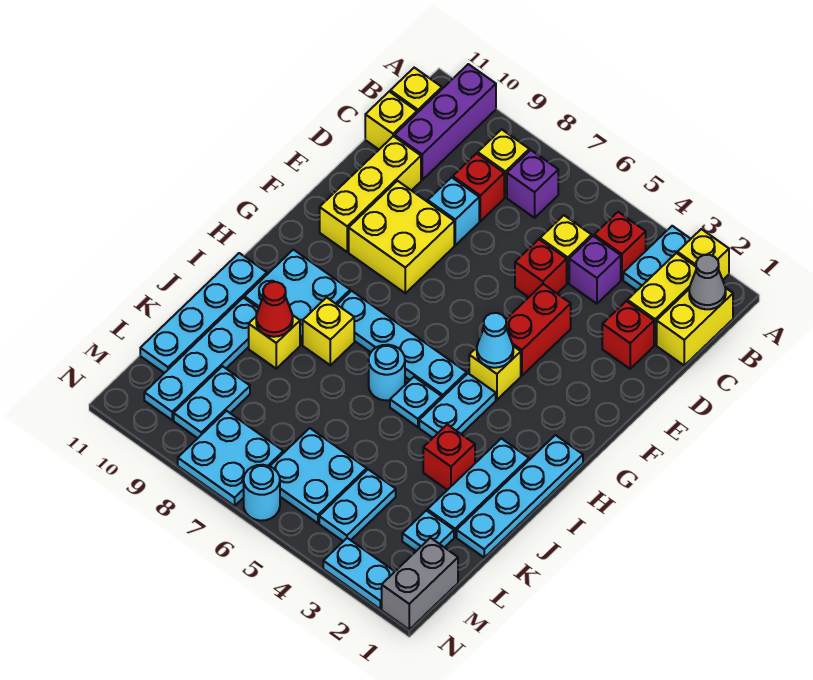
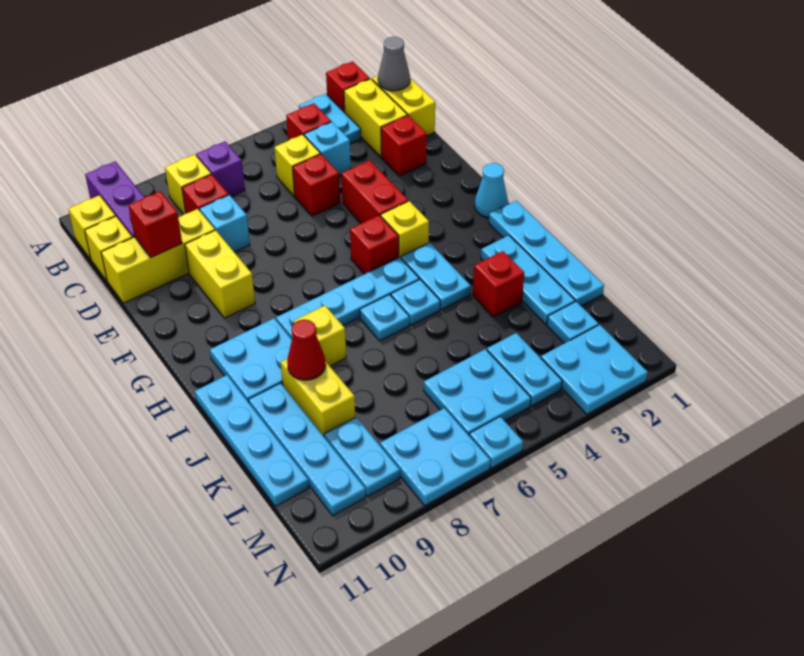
yellow brick A2 level 1 -> red brick A2 level 1
purple brick C4 level 1 -> cyan brick C4 level 1
yellow brick D10:F10 level 1 -> yellow brick D9:D11 level 1
none -> red brick D10 level 2
yellow brick E8:F9 level 1 -> yellow brick E9:F9 level 1
cyan cone G4 level 2 -> cyan cone G1 level 1
none -> red brick G5 level 1
cyan round brick I6 level 1 -> cyan plate I6 level 1
yellow brick J9 level 1 -> yellow brick J9:K9 level 1
grey brick M1:N1 level 1 -> none
cyan plate N2:N3 level 1 -> cyan plate M2:N3 level 1
cyan round brick N6 level 1 -> cyan plate N6 level 1

